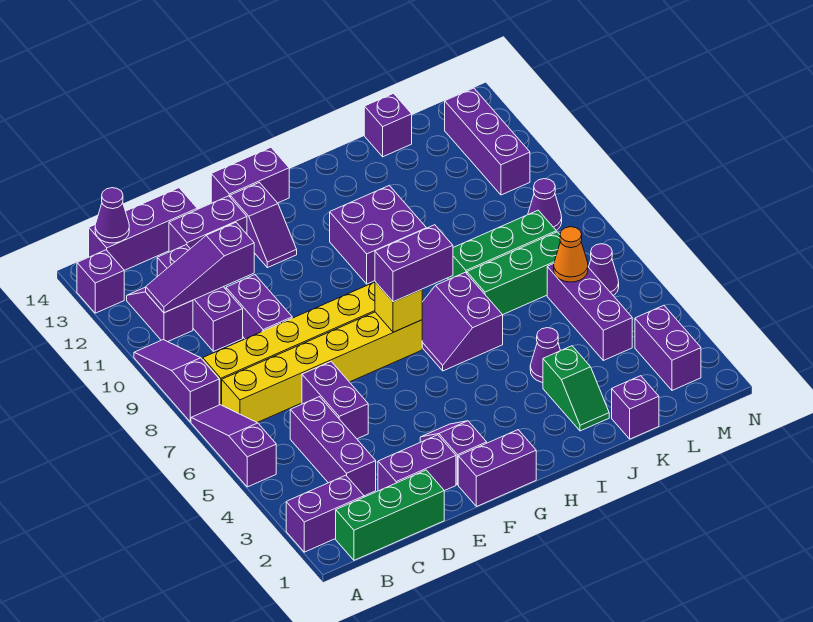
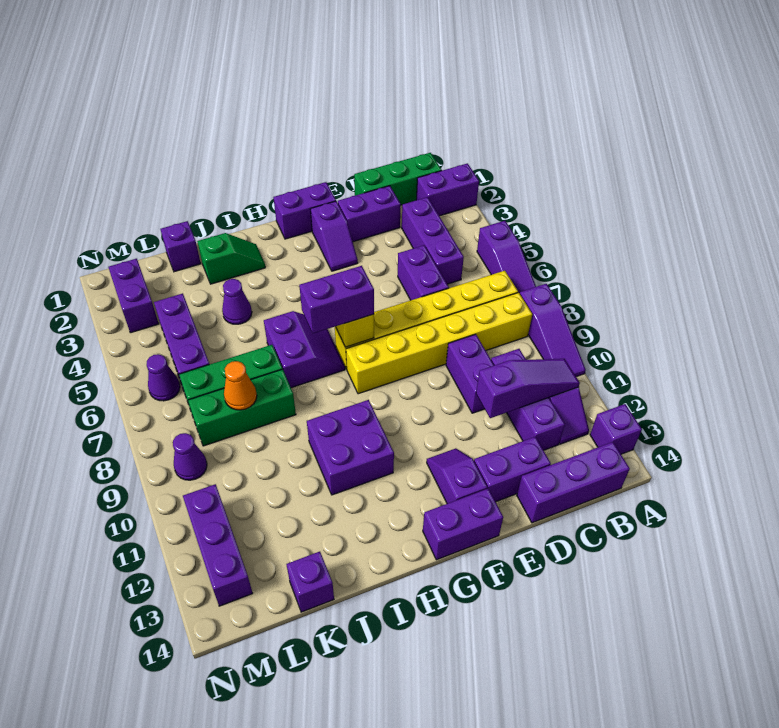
purple cone B14 level 2 -> none
green slope J2:J3 level 1 top 3 -> green slope I2:J2 level 1 top J
orange cone L6 level 2 -> orange cone K8 level 2

